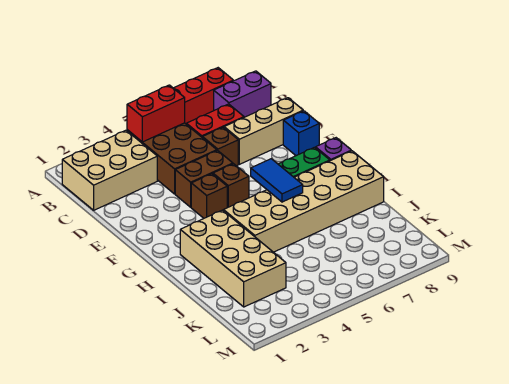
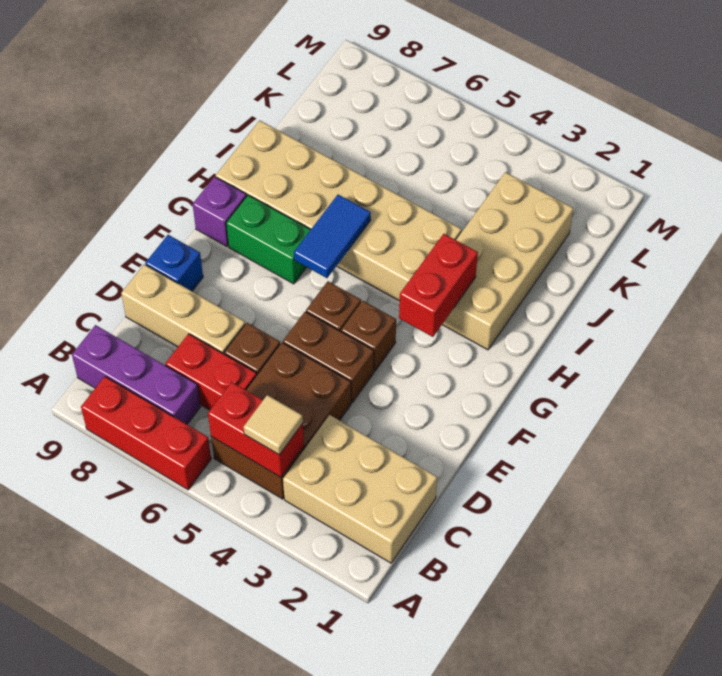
none -> tan tile B4 level 3
purple brick B8:B9 level 1 -> purple brick B7:B9 level 1
none -> red brick G3:H3 level 2

